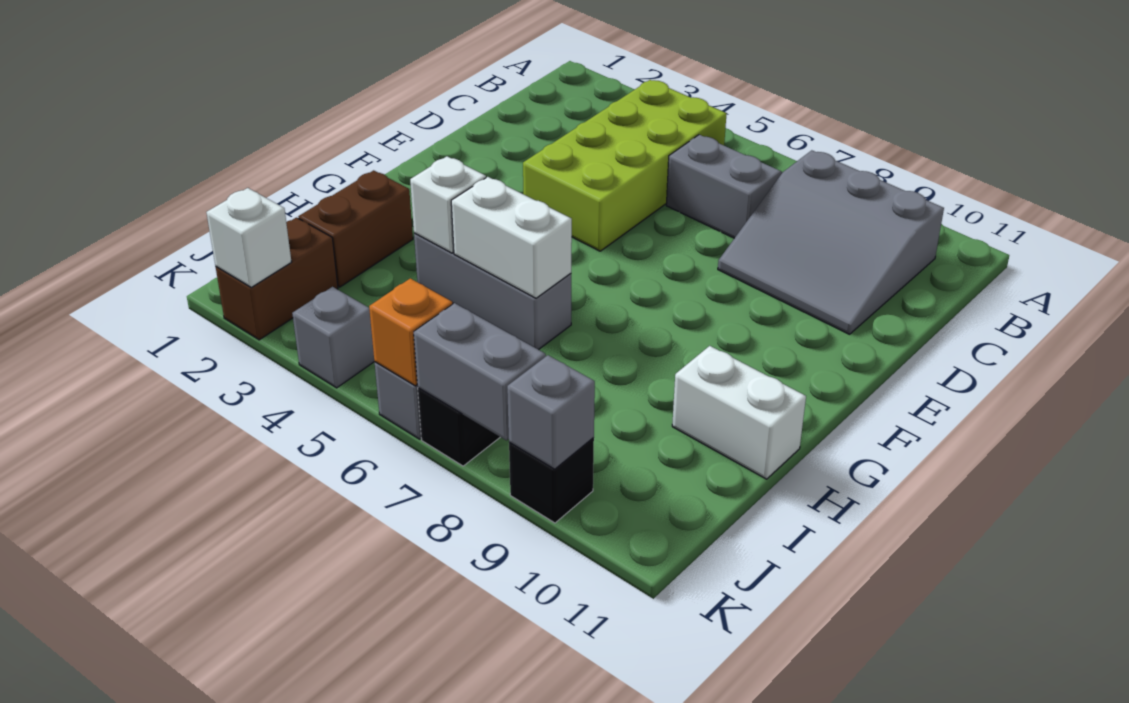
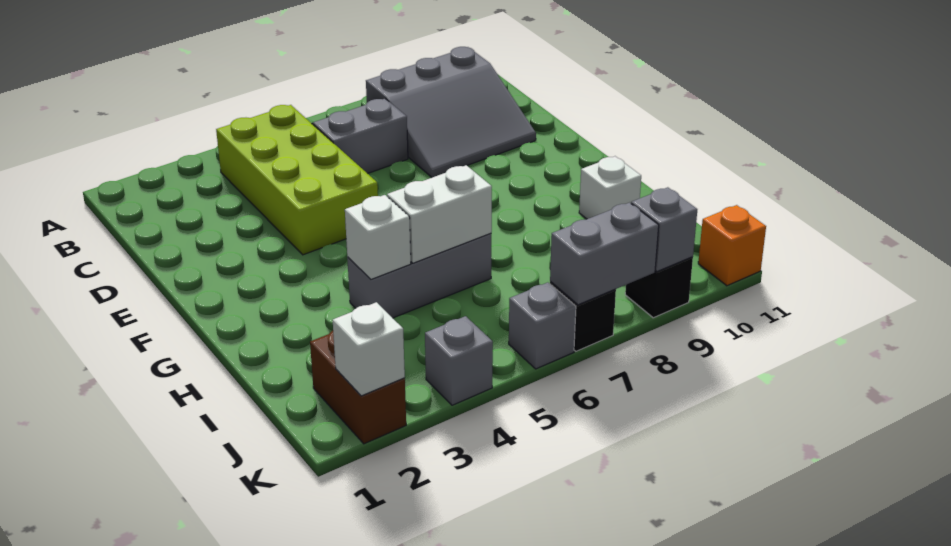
brown brick H2:I2 level 1 -> none
white brick H10:H11 level 1 -> white brick H10 level 1
orange brick K6 level 2 -> orange brick K11 level 1

